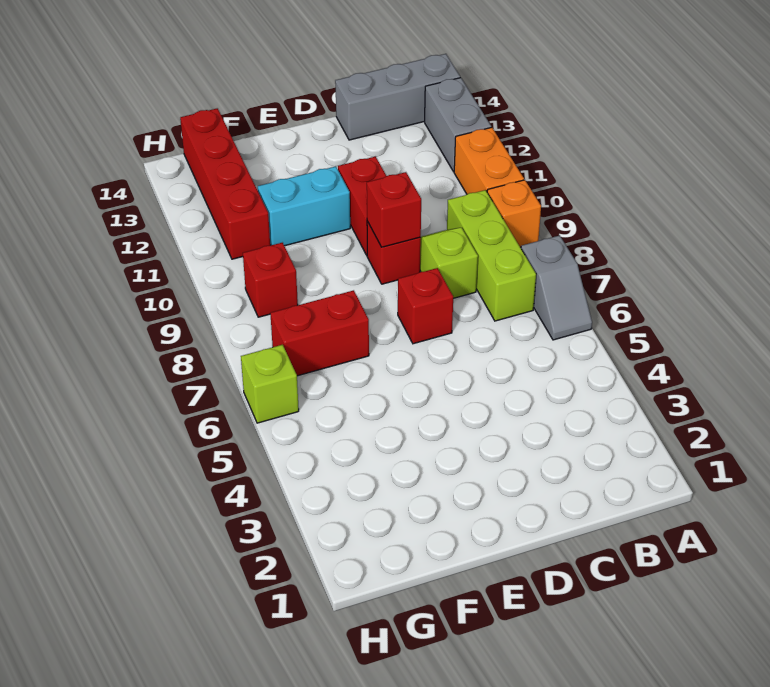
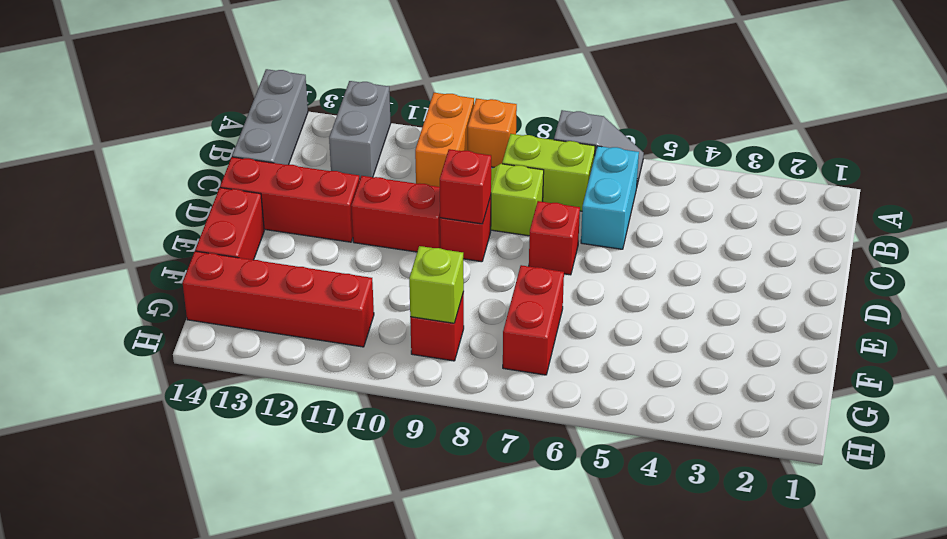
orange brick A10:A11 level 1 -> orange brick A10:B10 level 1
grey brick A12:A13 level 1 -> grey brick A12:B12 level 1
lime brick B7:B9 level 1 -> lime brick B7:B8 level 1
none -> red brick D12:D14 level 1
cyan brick E11:F11 level 1 -> cyan brick B6:C6 level 1
none -> red brick E14:F14 level 1
lime brick H6 level 1 -> lime brick G9 level 2

